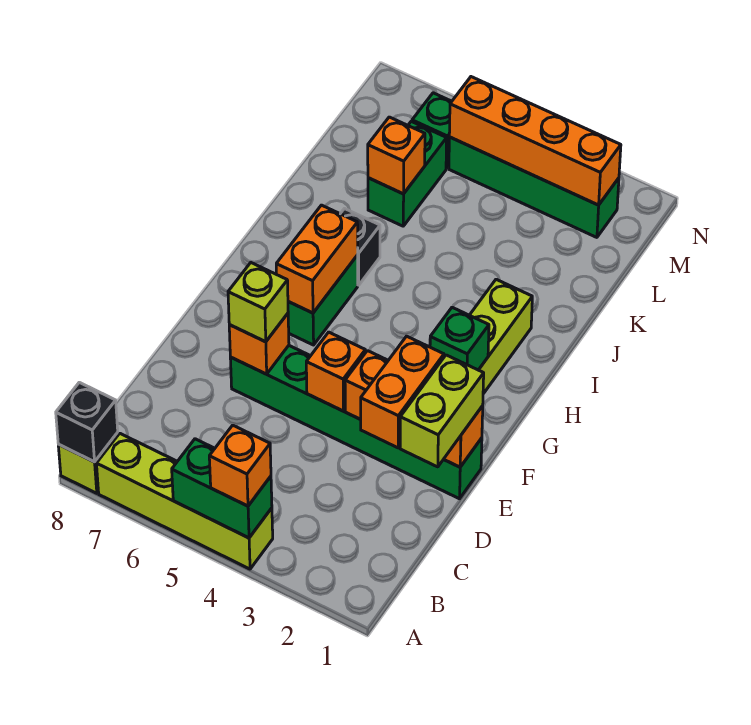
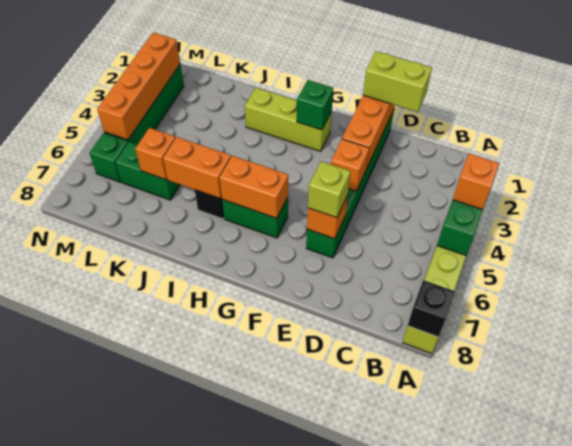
orange brick D2:E2 level 3 -> orange brick I6:J6 level 2

